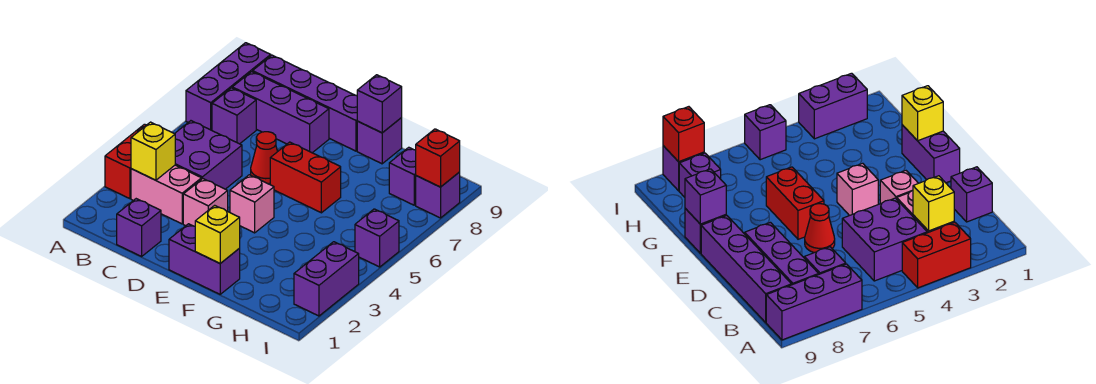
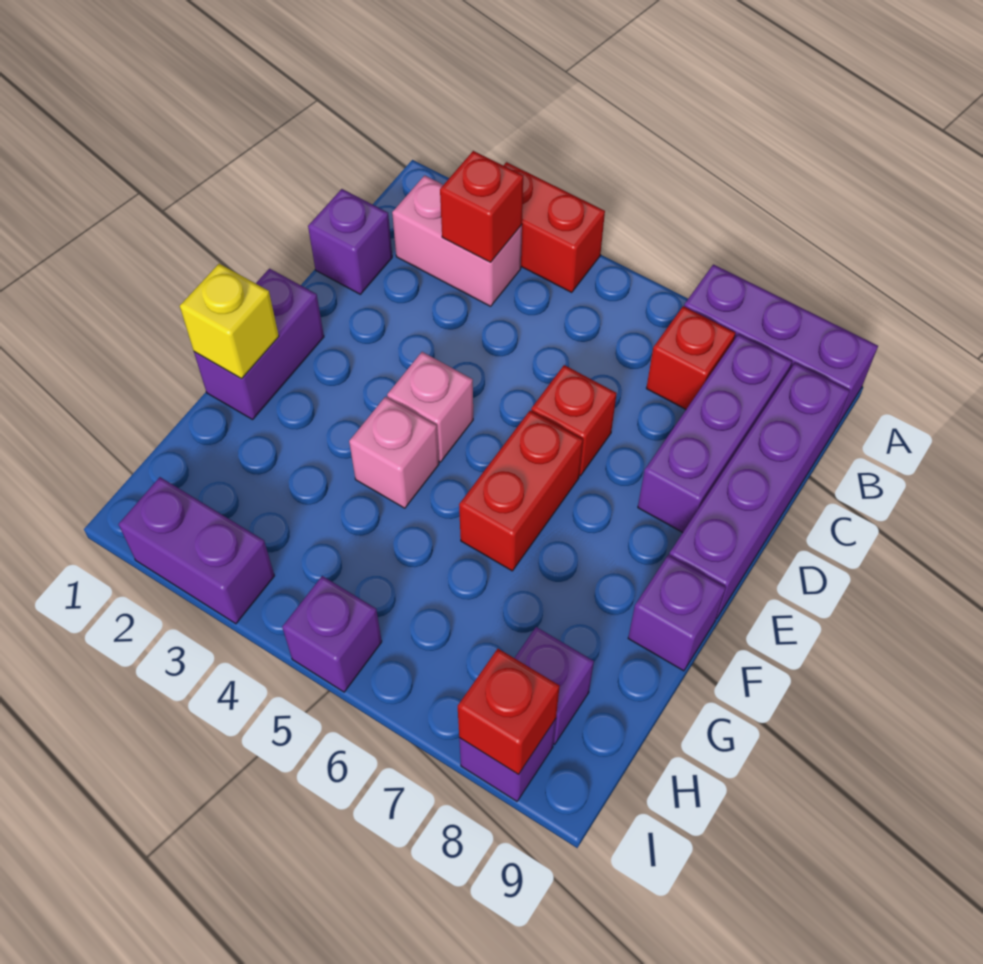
pink brick B3:C3 level 1 -> pink brick B2:B3 level 1
yellow brick B3 level 2 -> red brick B3 level 2
purple brick B4:C5 level 1 -> none
purple brick B7 level 1 -> red brick B7 level 1
pink brick D3 level 1 -> pink brick F4 level 1
red cone D6 level 1 -> red brick D6 level 1
purple brick F9 level 2 -> none

